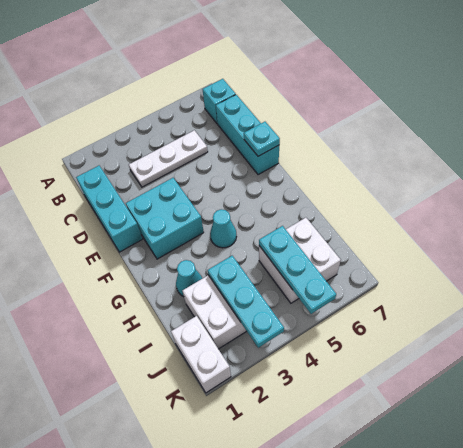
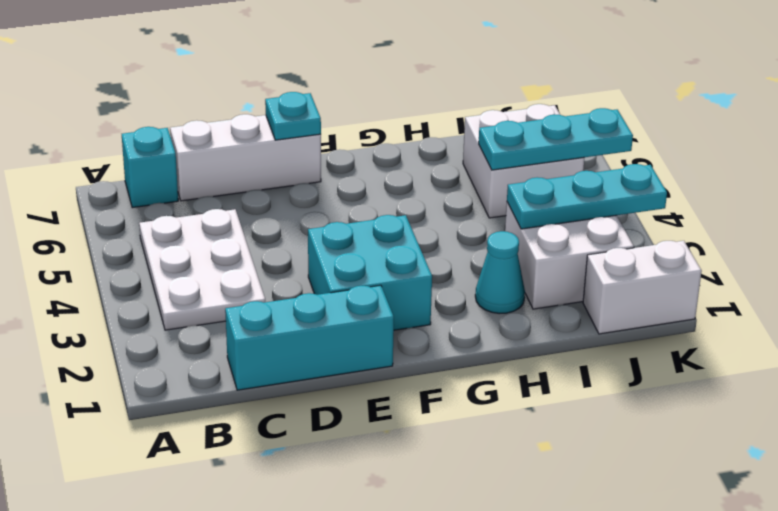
white plate C3:C5 level 1 -> white plate B3:C5 level 1
cyan brick C7:E7 level 1 -> white brick C7:E7 level 1
cyan cone G4 level 1 -> none

